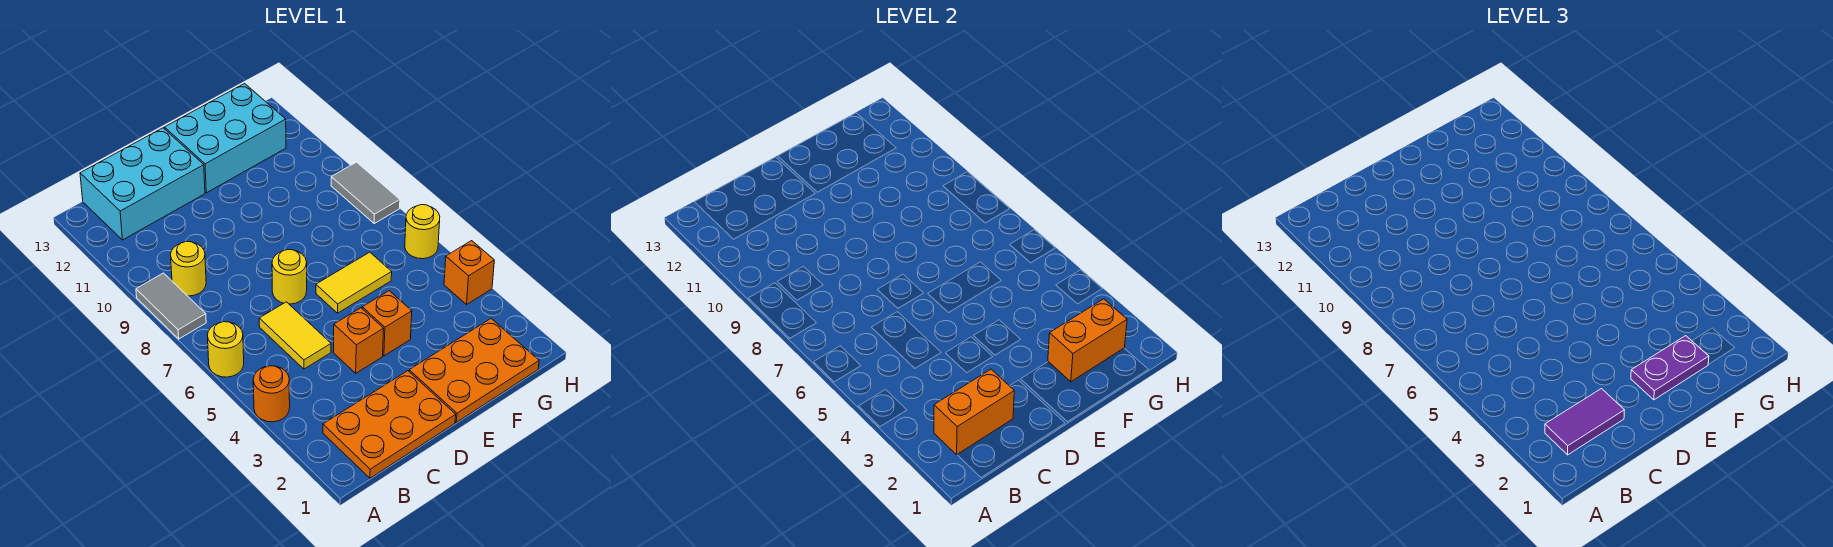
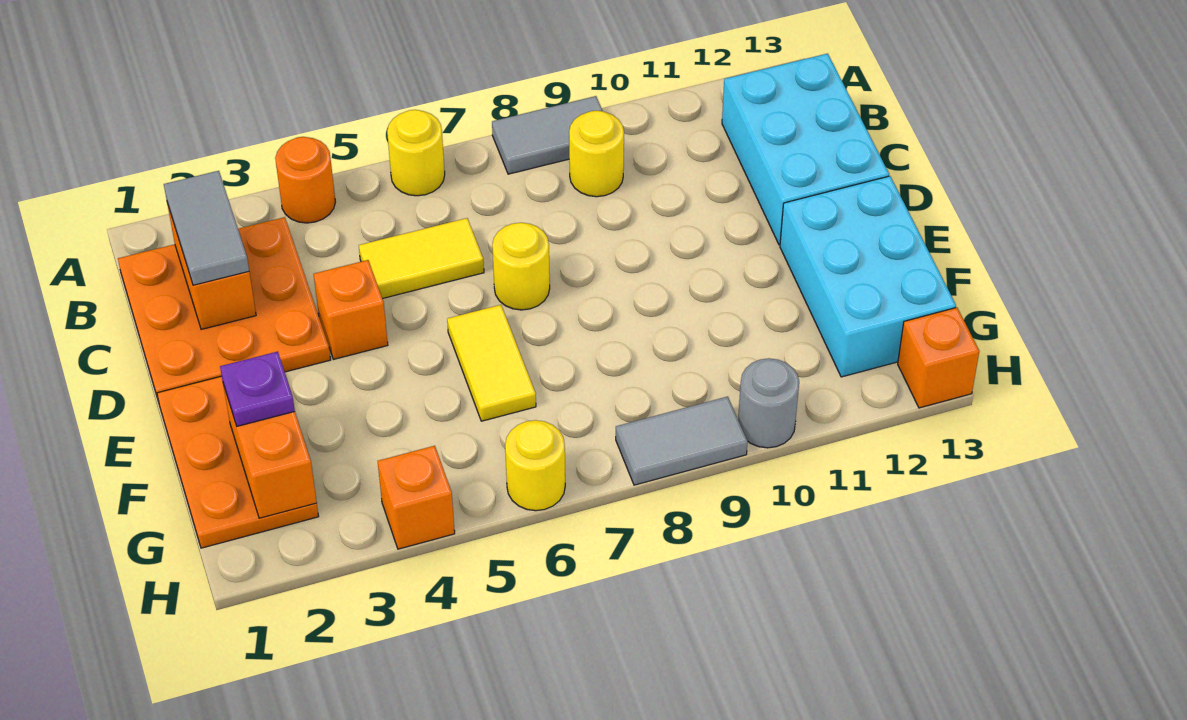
orange plate B1:D2 level 1 -> orange plate B1:D3 level 1
purple tile B2:C2 level 3 -> grey tile B2:C2 level 3
purple plate E2:F2 level 3 -> purple plate F2 level 3
orange brick E4 level 1 -> orange brick H13 level 1
none -> grey round brick H10 level 1

